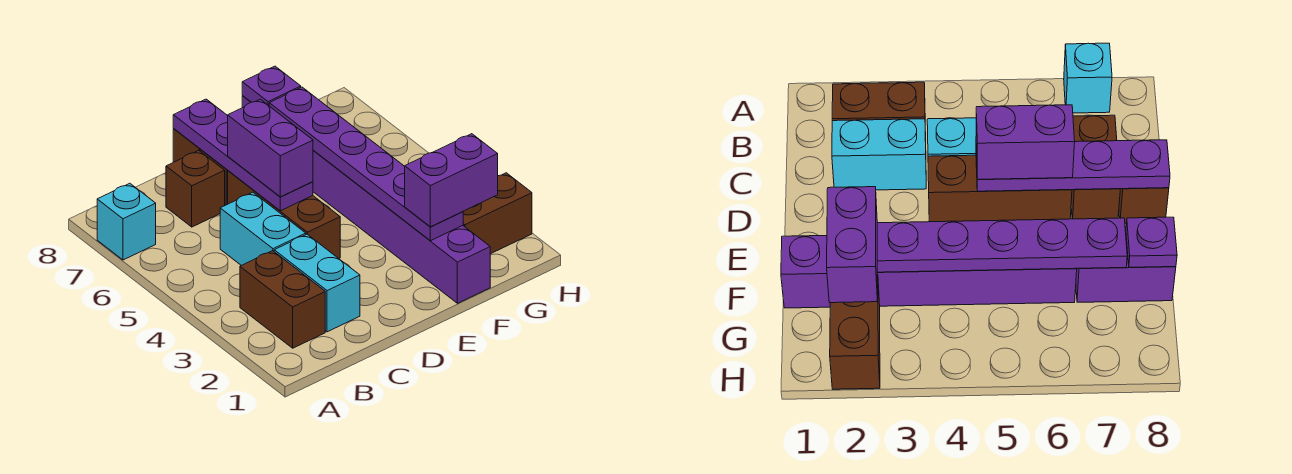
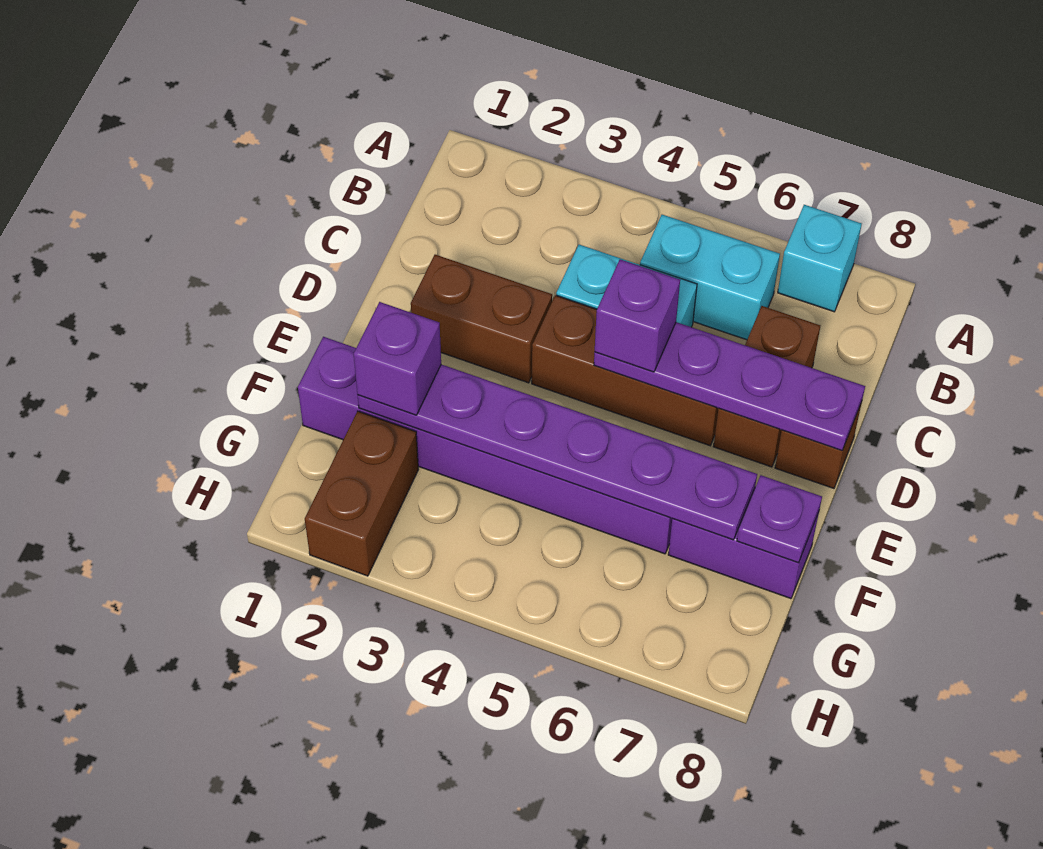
brown brick B2:B3 level 1 -> brown brick D2:D3 level 1
cyan brick C2:C3 level 1 -> cyan brick B5:B6 level 1
purple brick D5:D6 level 3 -> purple brick D5 level 3
purple brick F2:G2 level 3 -> purple brick F2 level 3

